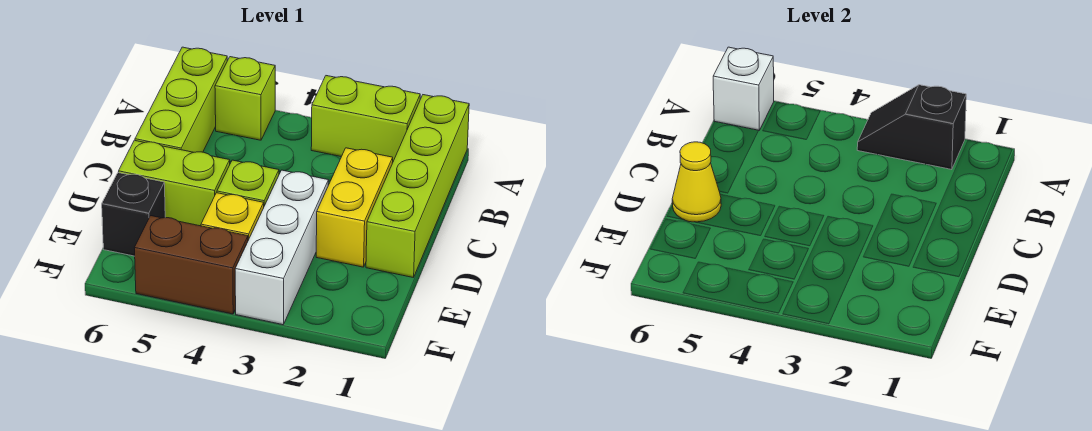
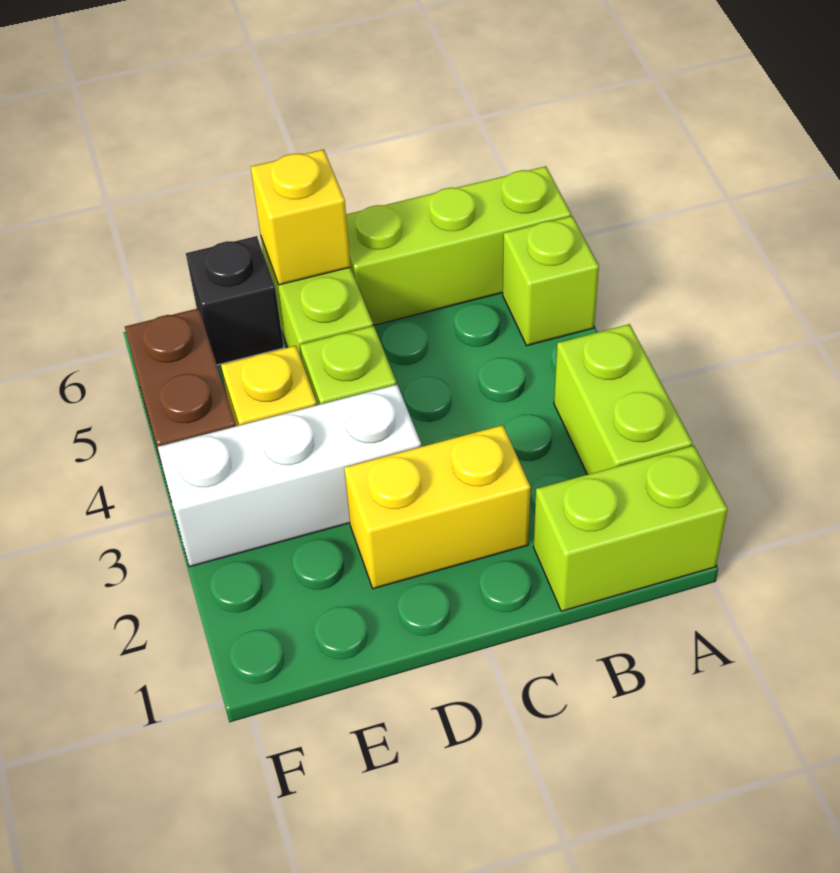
lime brick A1:D1 level 1 -> lime brick A1:B1 level 1
black slope A2:A3 level 2 top 2 -> none
white brick A6 level 2 -> none
yellow cone D6 level 2 -> yellow brick D6 level 2

